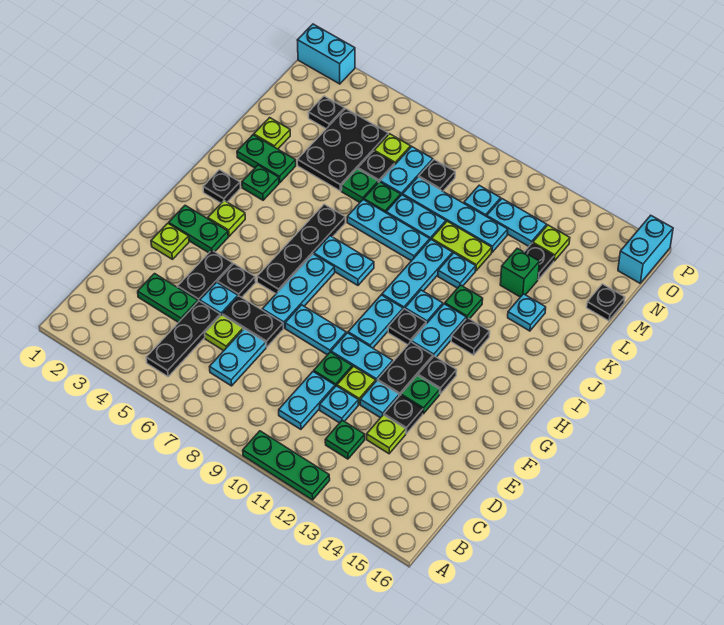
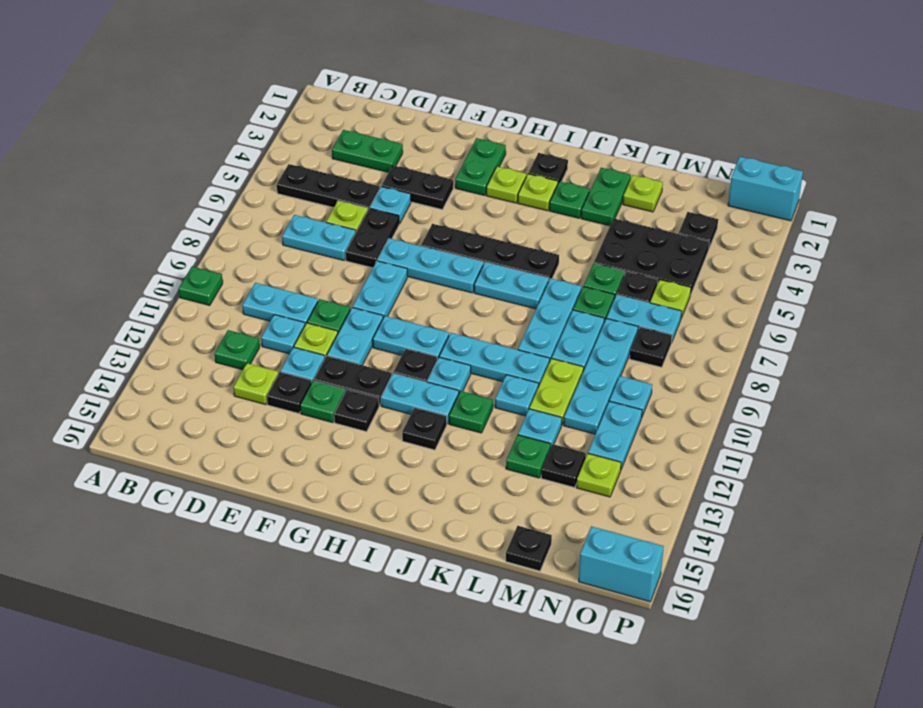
green plate A10:A12 level 1 -> green plate A10 level 1
green plate D3:D4 level 1 -> green plate C3:D3 level 1
lime plate F2 level 1 -> lime plate I3 level 1
black plate F5 level 1 -> none
cyan plate I7:I8 level 1 -> cyan plate I7:J7 level 1
cyan plate K14 level 1 -> cyan plate L12 level 1
green brick L13 level 1 -> green plate L13 level 1
cyan brick P1:P2 level 1 -> cyan brick O1:P1 level 1

